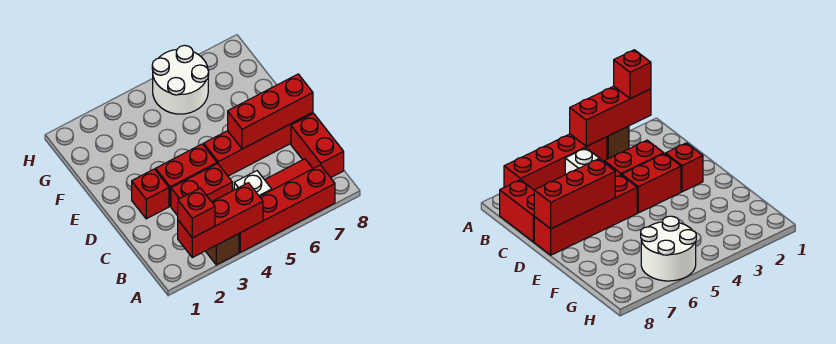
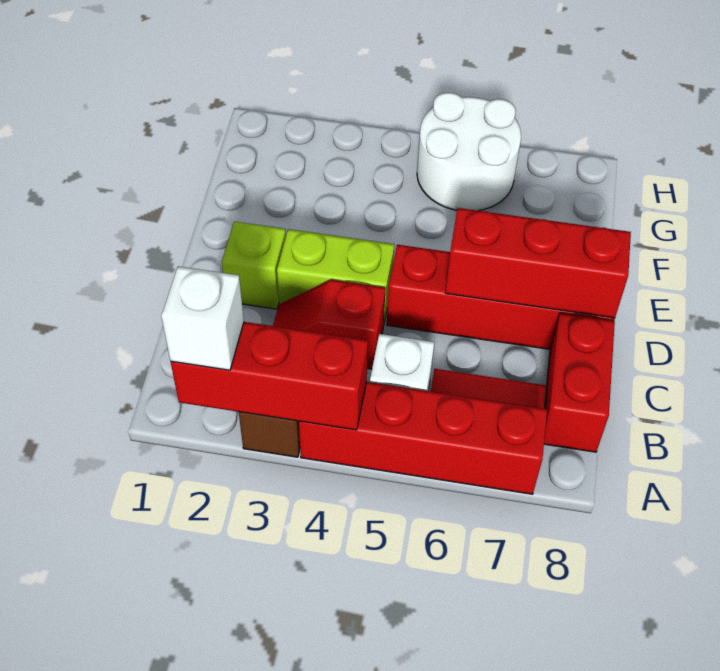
red brick A2 level 3 -> white brick A2 level 3
red brick C3:C4 level 1 -> red slope C3:C4 level 1 top 4
red brick D2 level 1 -> lime brick D2 level 1
red brick D3:D4 level 1 -> lime brick D3:D4 level 1

